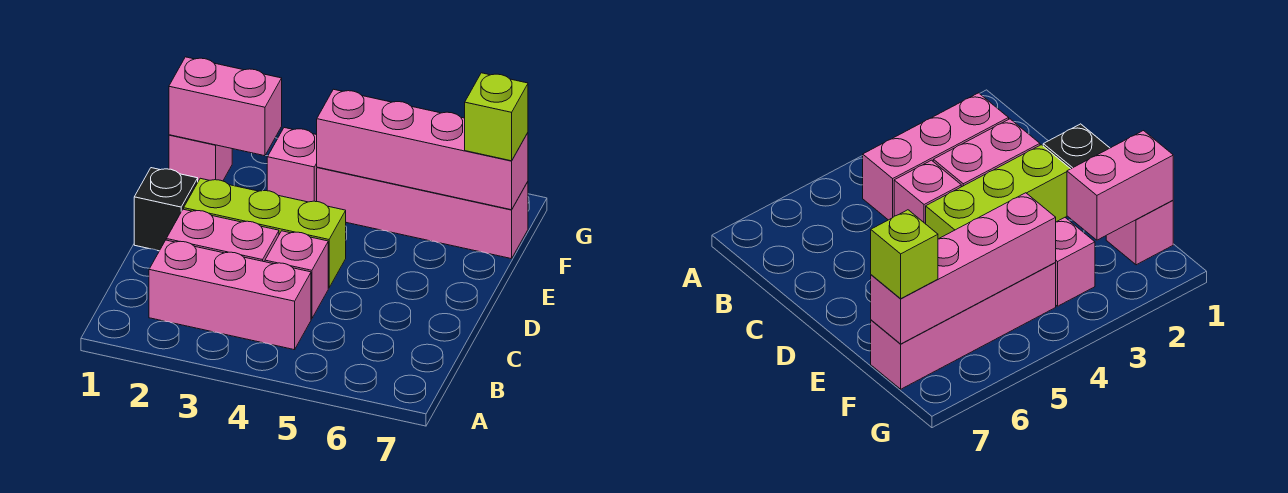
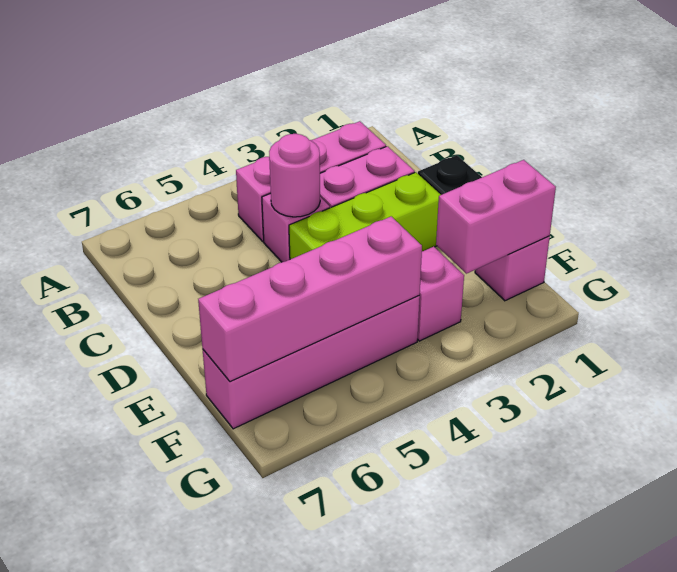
none -> pink round brick C4 level 2
lime brick F7 level 3 -> none

